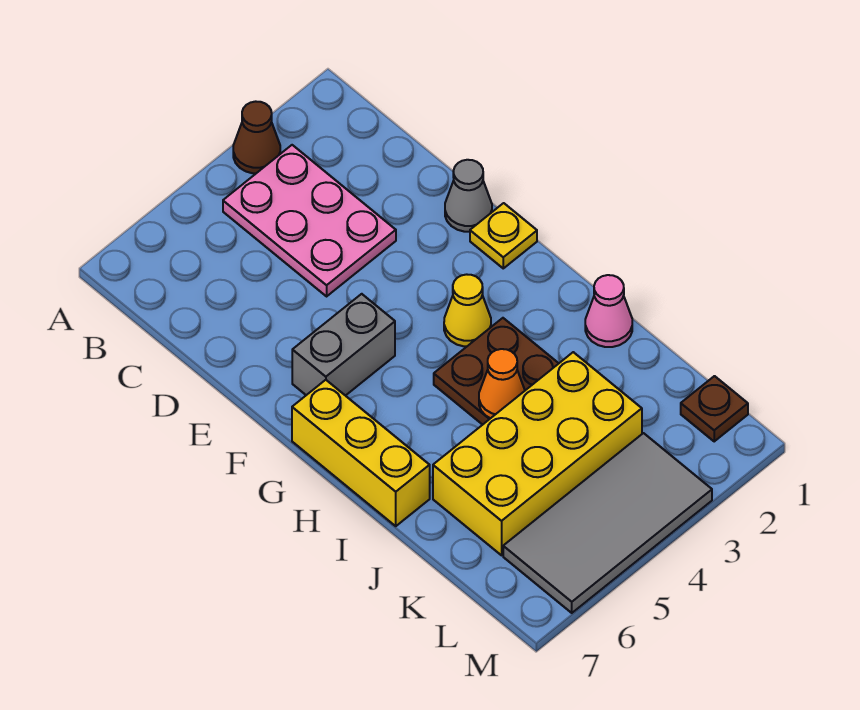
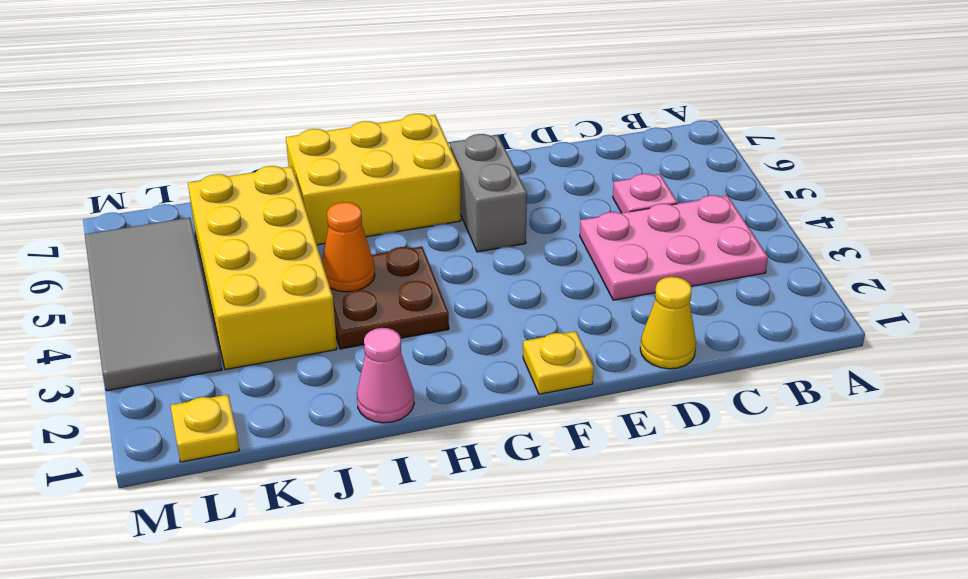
brown cone A3 level 1 -> none
none -> pink plate C5 level 1
grey cone E1 level 1 -> none
yellow cone G3 level 1 -> yellow cone D1 level 1
yellow brick G7:I7 level 1 -> yellow brick G6:I7 level 1
brown plate L1 level 1 -> yellow plate L1 level 1

